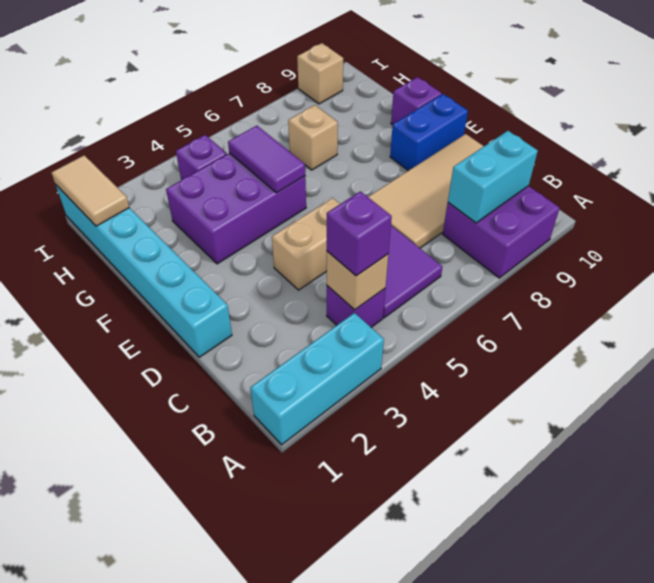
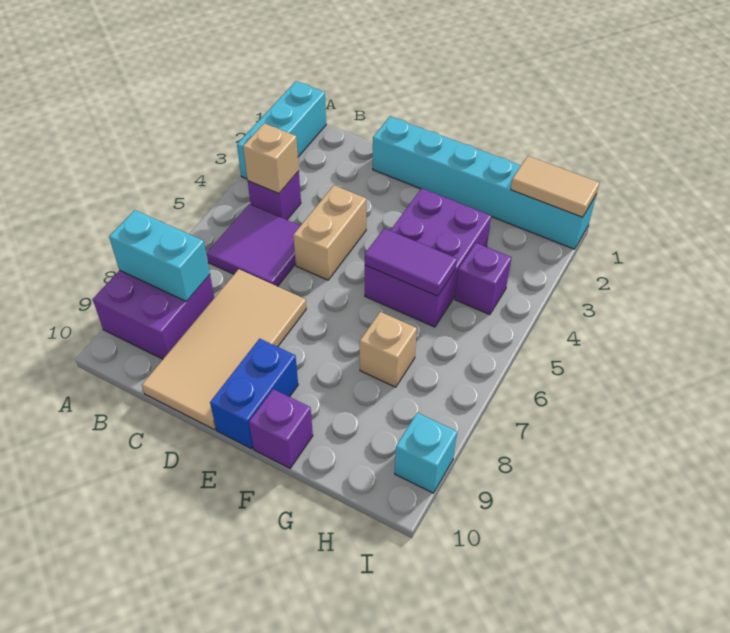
purple brick B4 level 3 -> none
cyan brick B8:B9 level 2 -> cyan brick A8:B8 level 2
tan brick I9 level 1 -> cyan brick I9 level 1

